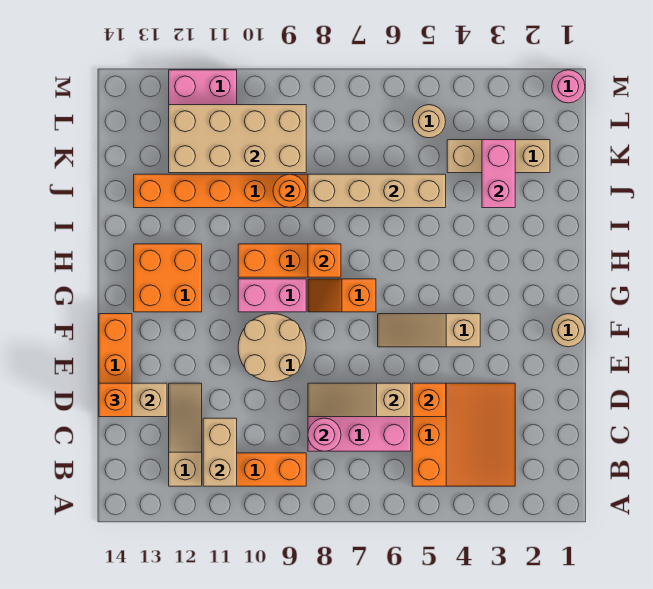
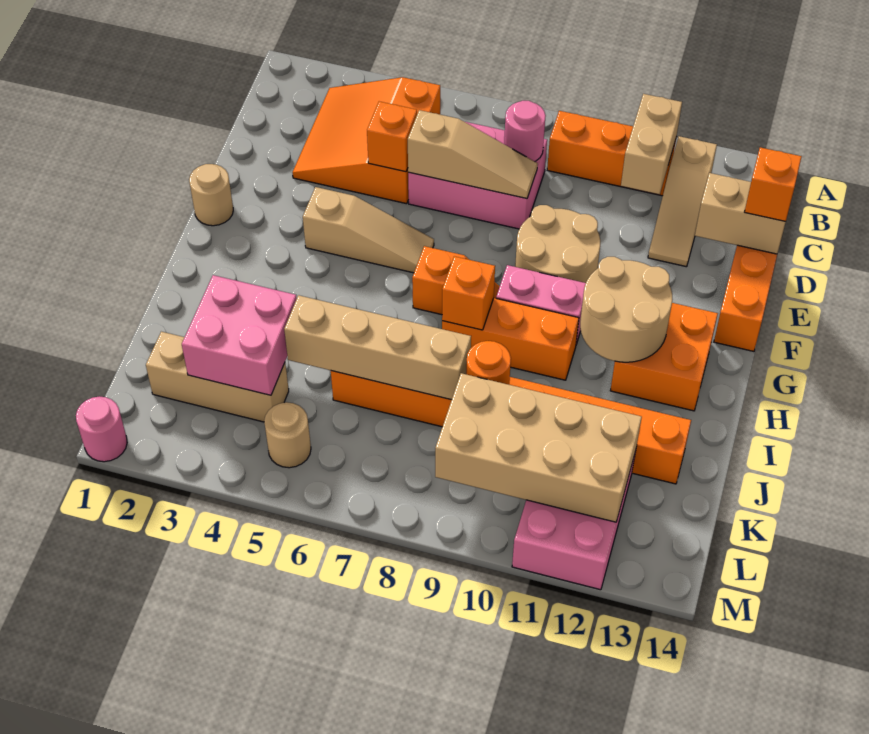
none -> tan round brick G11:H12 level 2
pink brick J3:K3 level 2 -> pink brick J3:K4 level 2

